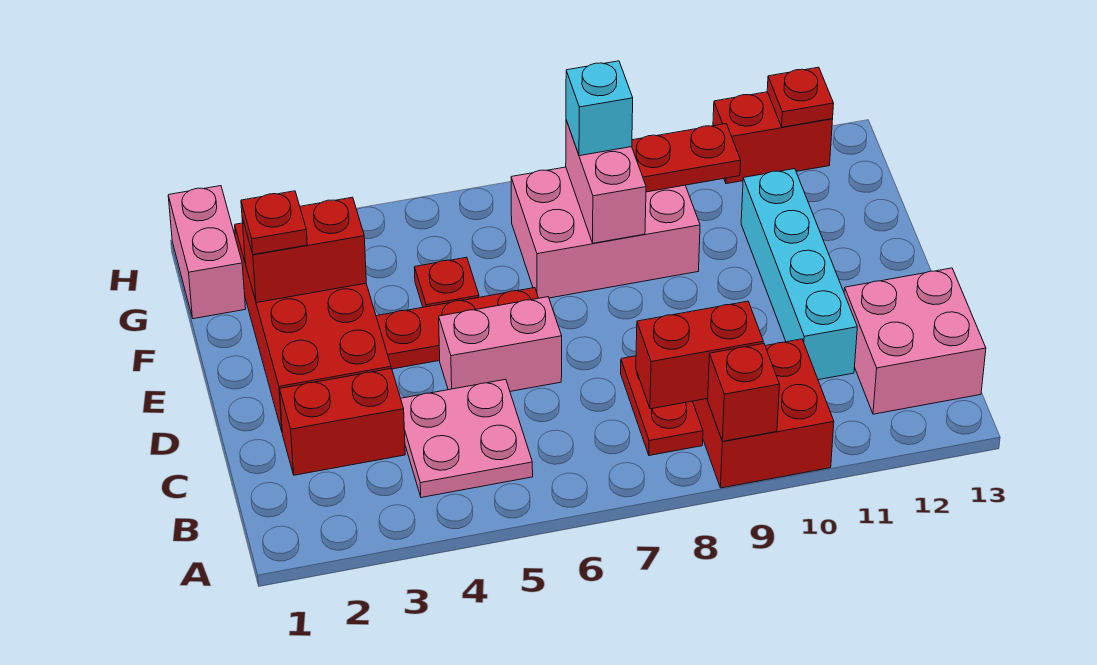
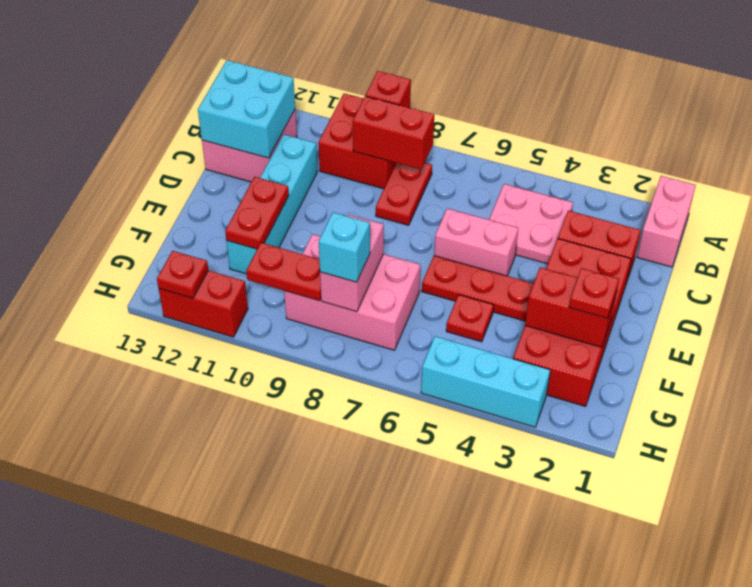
none -> cyan brick B12:C13 level 2
none -> red plate E11:F11 level 2
pink brick G1:H1 level 1 -> pink brick A1:B1 level 1
none -> cyan brick H3:H5 level 1

